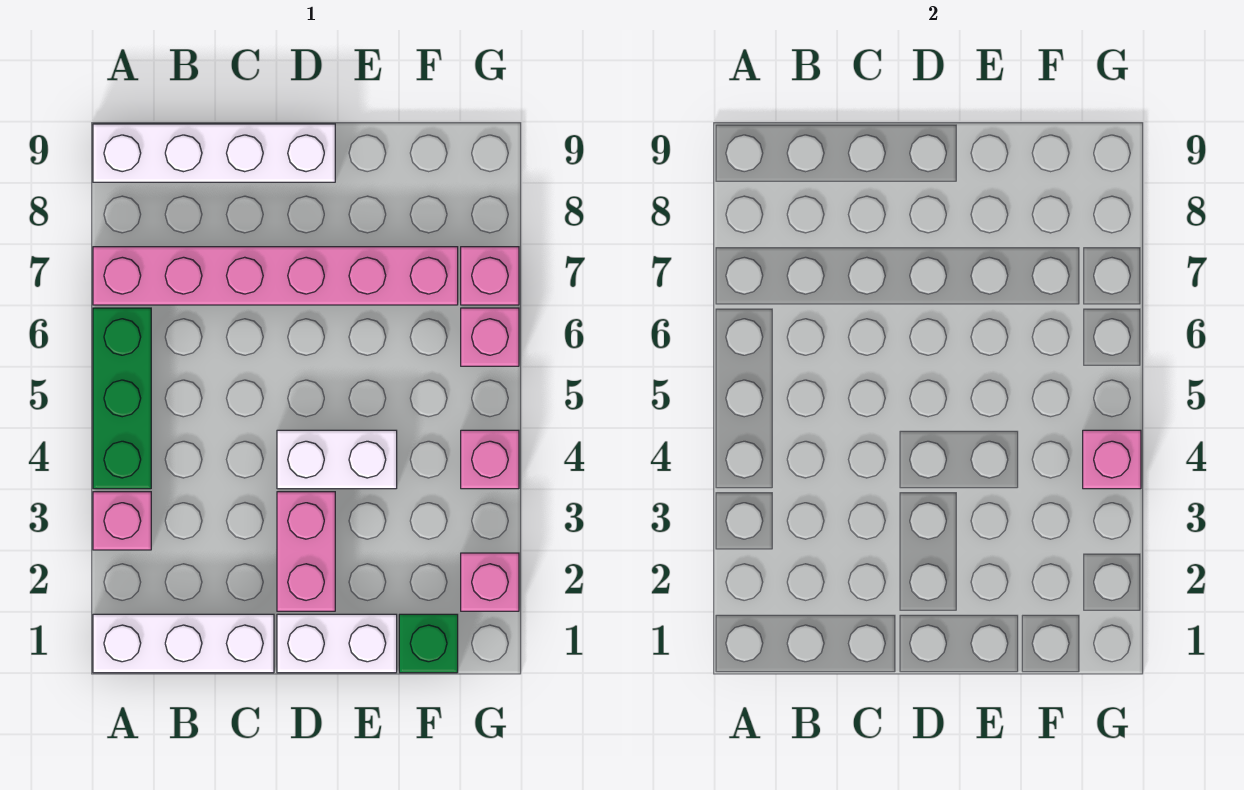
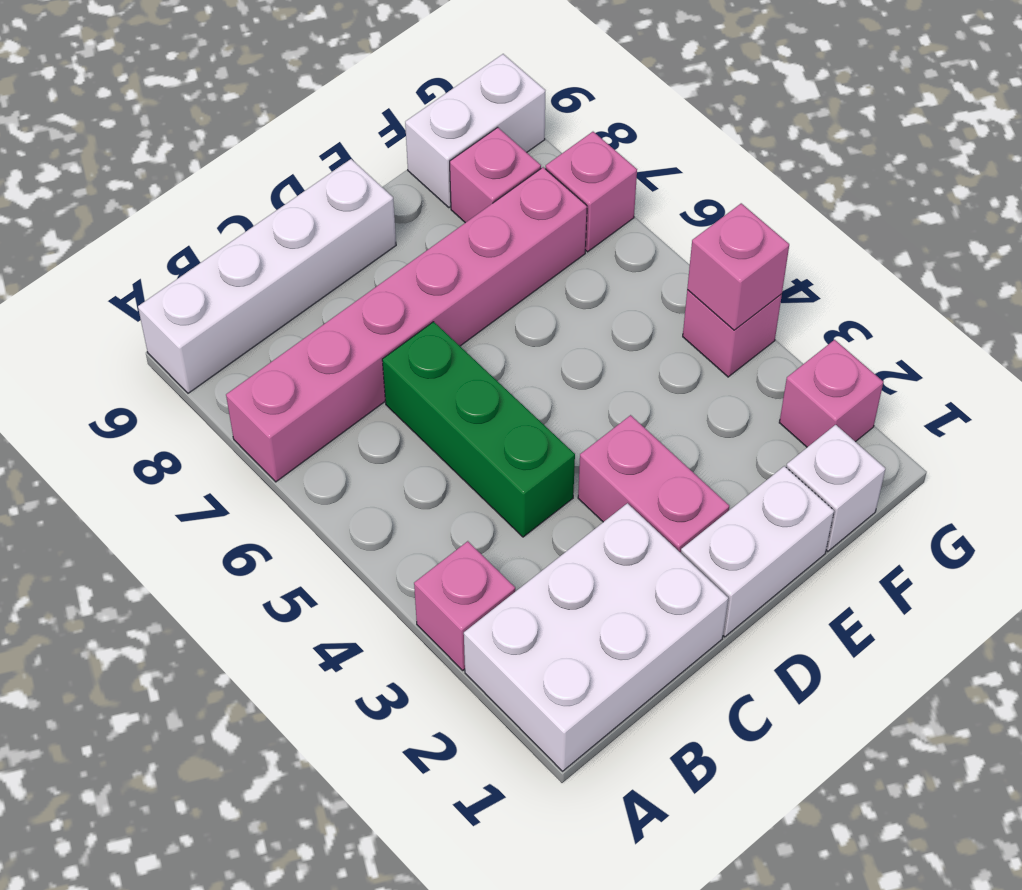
white brick A1:C1 level 1 -> white brick A1:C2 level 1
green brick A4:A6 level 1 -> green brick C4:C6 level 1
white brick D4:E4 level 1 -> white brick F9:G9 level 1
green brick F1 level 1 -> white brick F1 level 1
pink brick G6 level 1 -> pink brick F8 level 1

